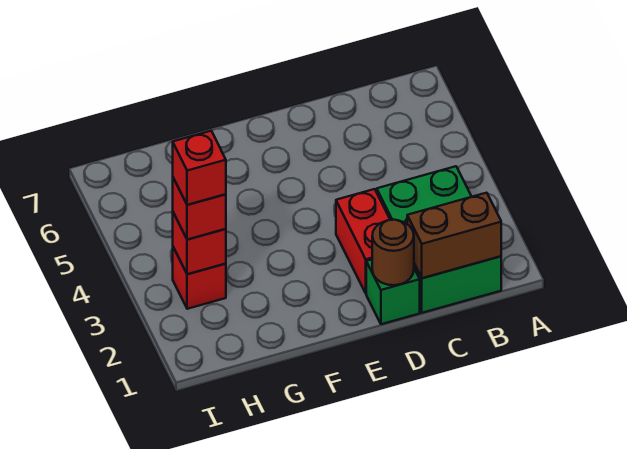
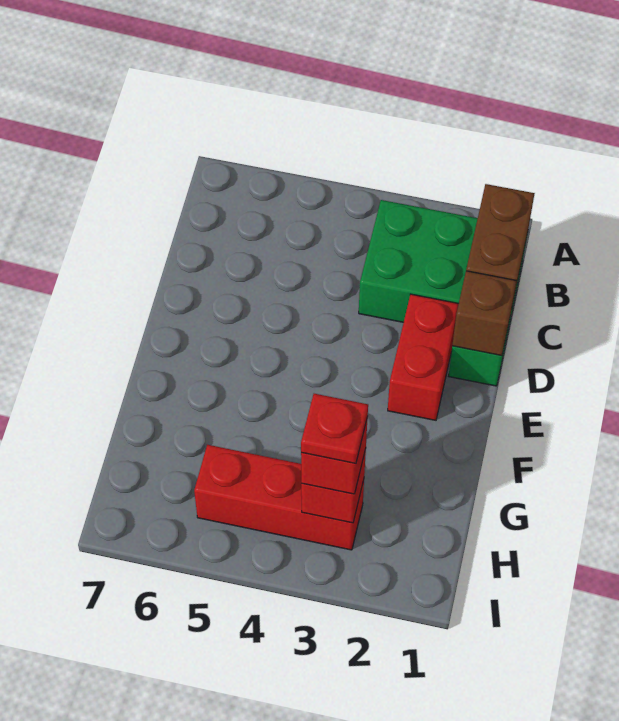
brown round brick D1 level 2 -> brown brick D1 level 2
red brick D2:D3 level 1 -> red brick D2:E2 level 1
red brick H3 level 1 -> red brick H3:H5 level 1
red brick H3 level 4 -> red plate H3 level 4

